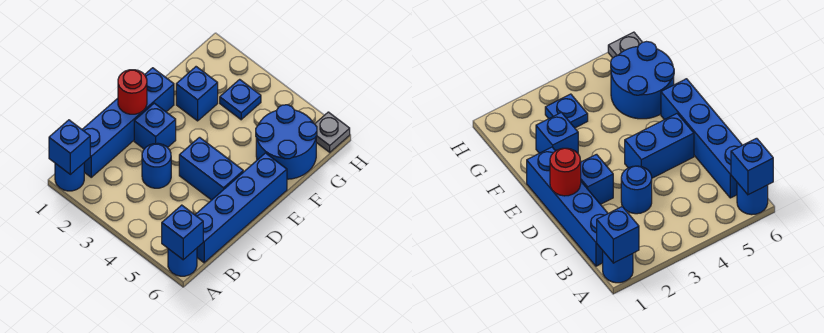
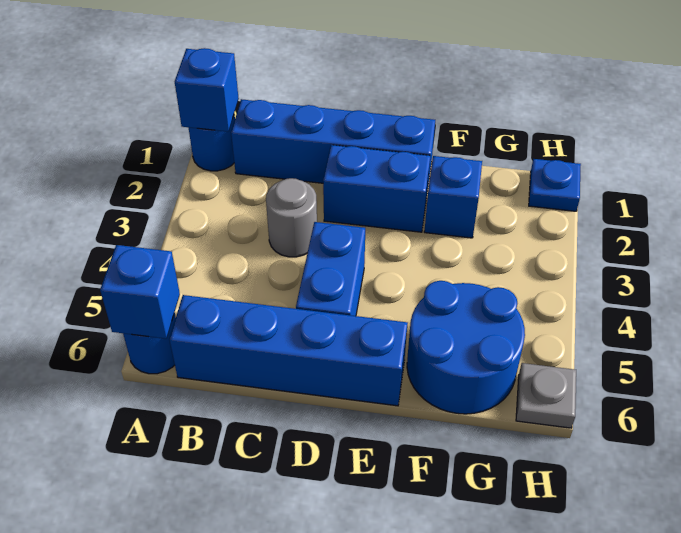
blue round brick C3 level 1 -> grey round brick C3 level 1
red round brick D1 level 2 -> none
blue brick D2 level 1 -> blue brick D2:E2 level 1
blue plate G3 level 1 -> blue plate H1 level 1

